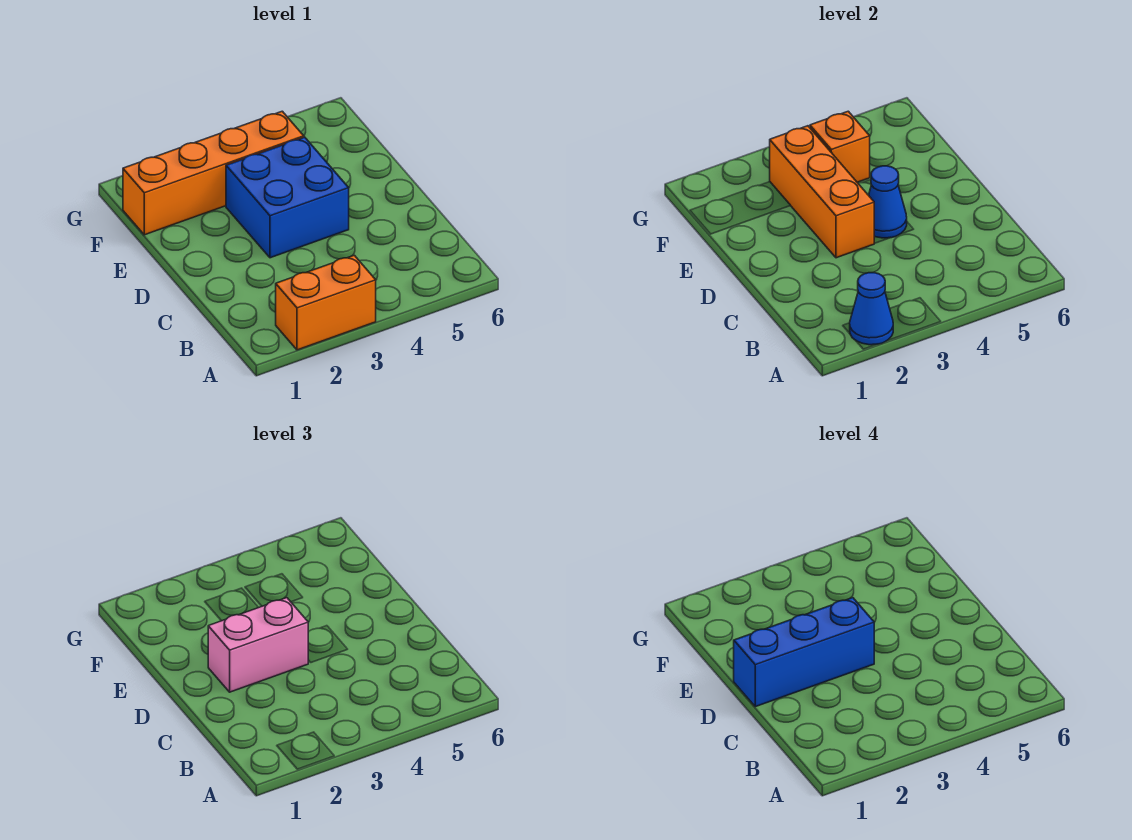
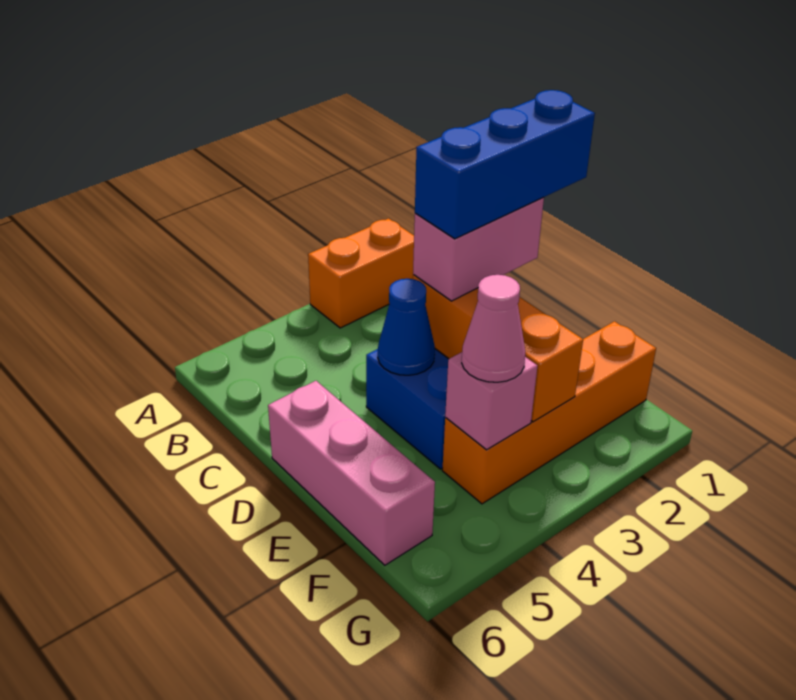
blue cone A2 level 2 -> none
none -> pink brick D6:F6 level 1
orange brick F4 level 2 -> pink brick F4 level 2
none -> pink cone F4 level 3

